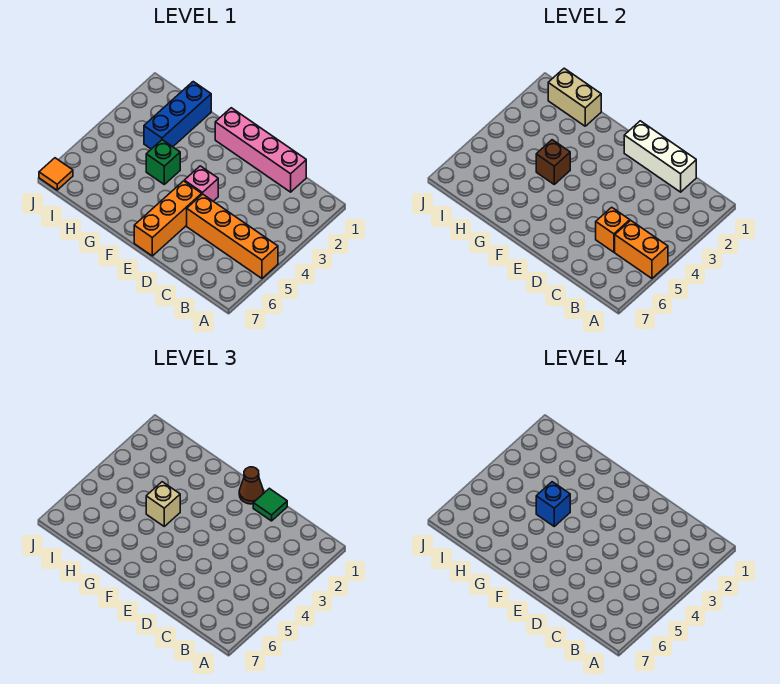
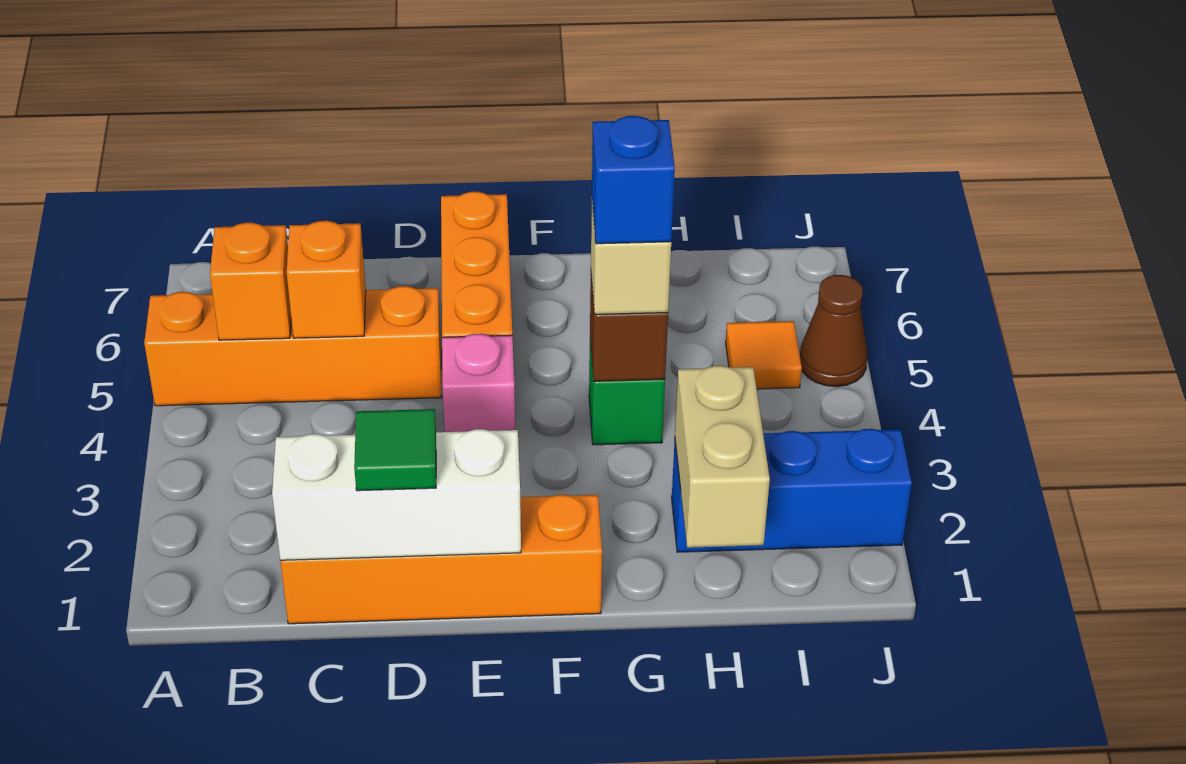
orange brick A5:B5 level 2 -> orange brick B5 level 2
pink brick C1:F1 level 1 -> orange brick C1:F1 level 1
brown cone E1 level 3 -> brown cone J5 level 1
blue brick H1:H3 level 1 -> blue brick H2:J2 level 1
tan brick H1:I1 level 2 -> tan brick H1:H2 level 2
orange tile J7 level 1 -> orange tile I5 level 1

